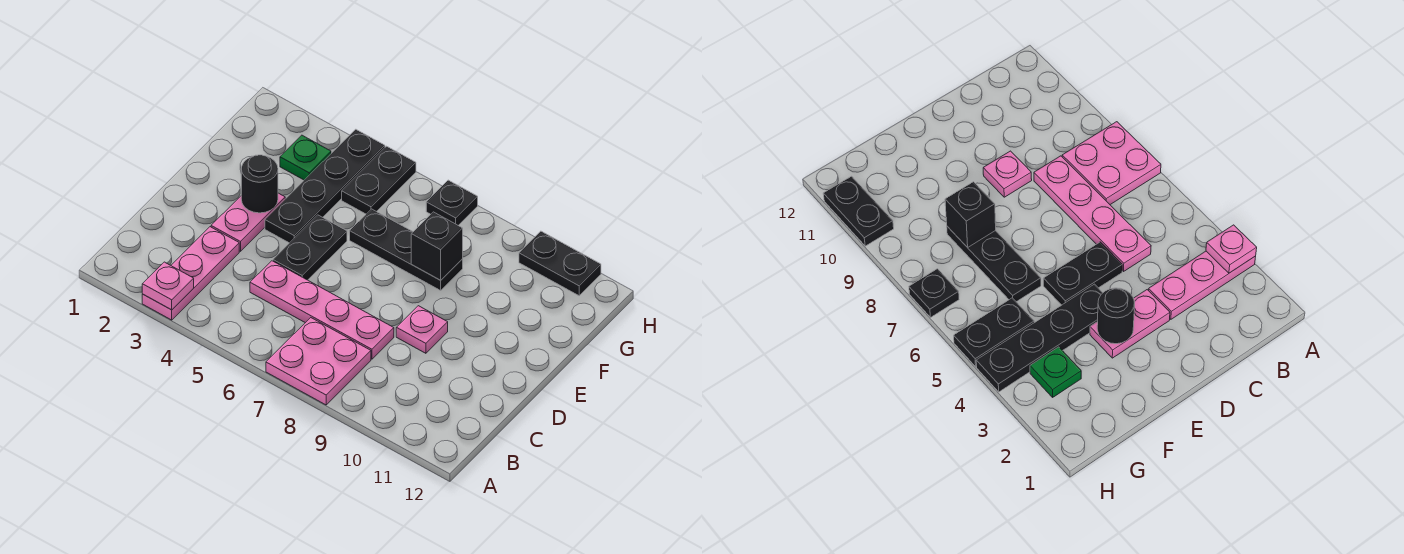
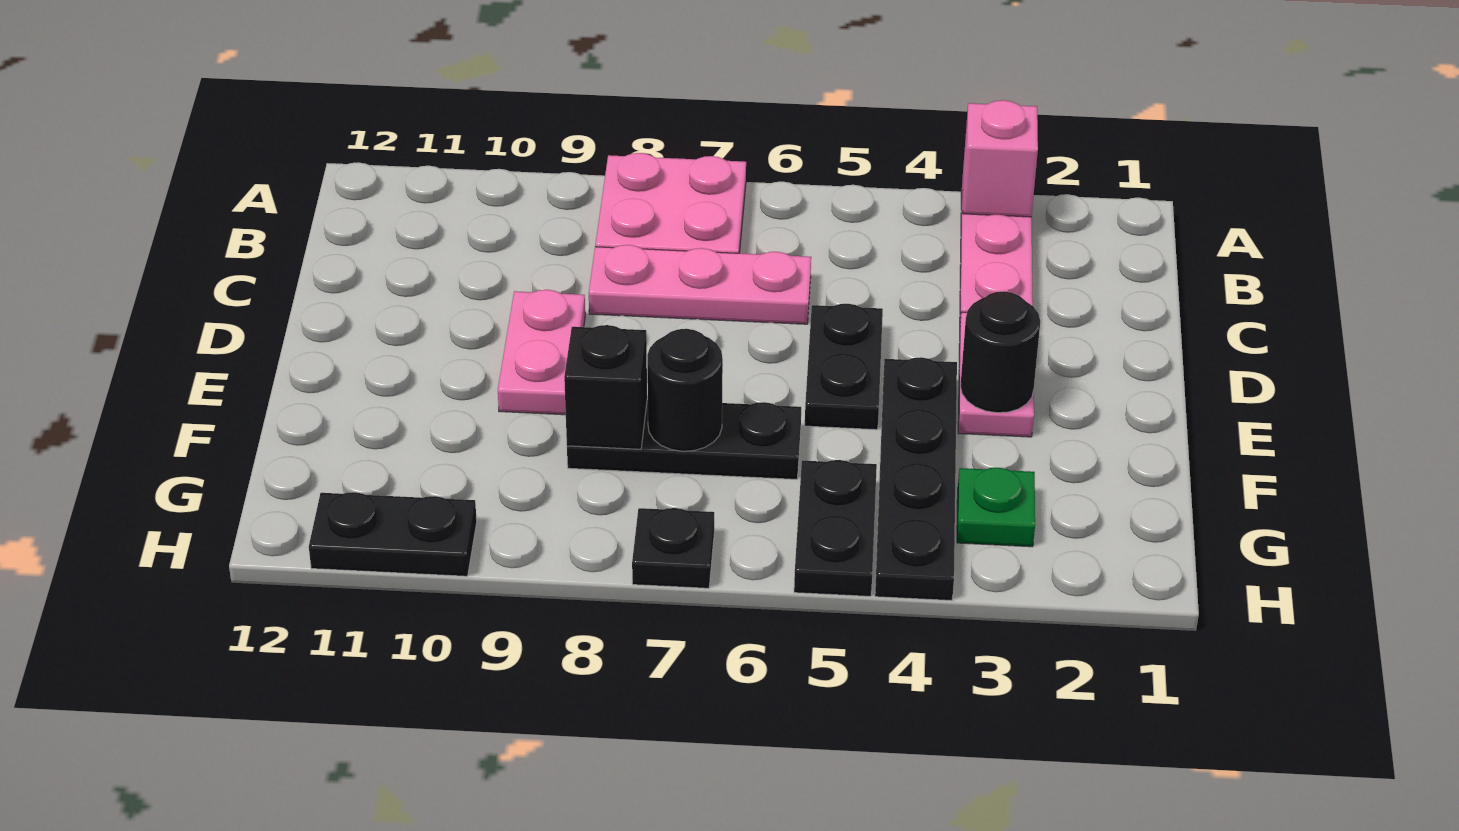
pink plate A3 level 2 -> pink brick A3 level 2
pink plate C5:C8 level 1 -> pink plate C6:C8 level 1
pink plate D9 level 1 -> pink plate D9:E9 level 1
none -> black round brick F7 level 2

